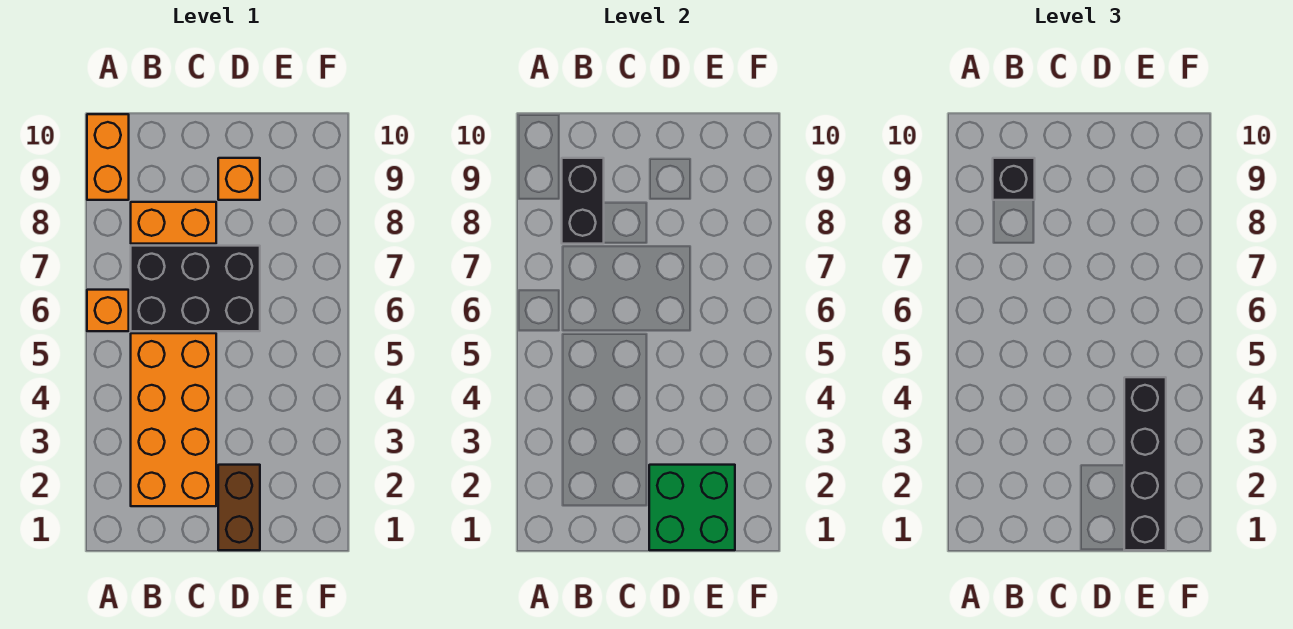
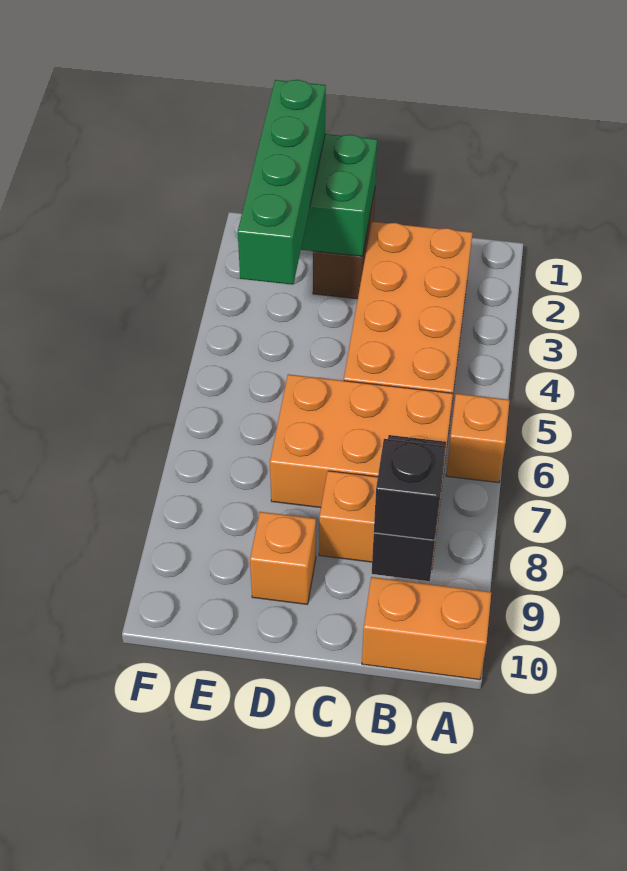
orange brick A9:A10 level 1 -> orange brick A10:B10 level 1
black brick B6:D7 level 1 -> orange brick B6:D7 level 1
black brick E1:E4 level 3 -> green brick E1:E4 level 3

